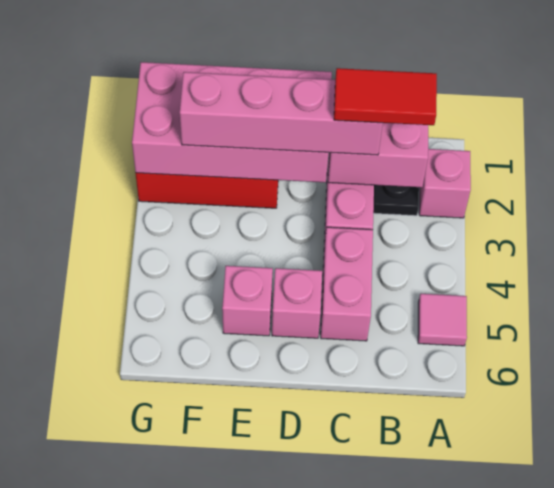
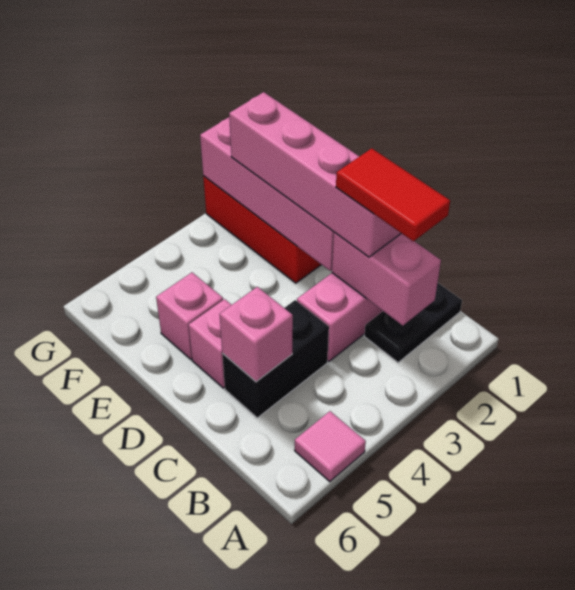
pink brick A2 level 1 -> pink brick C5 level 2
pink brick C4:C5 level 1 -> black brick C4:C5 level 1

